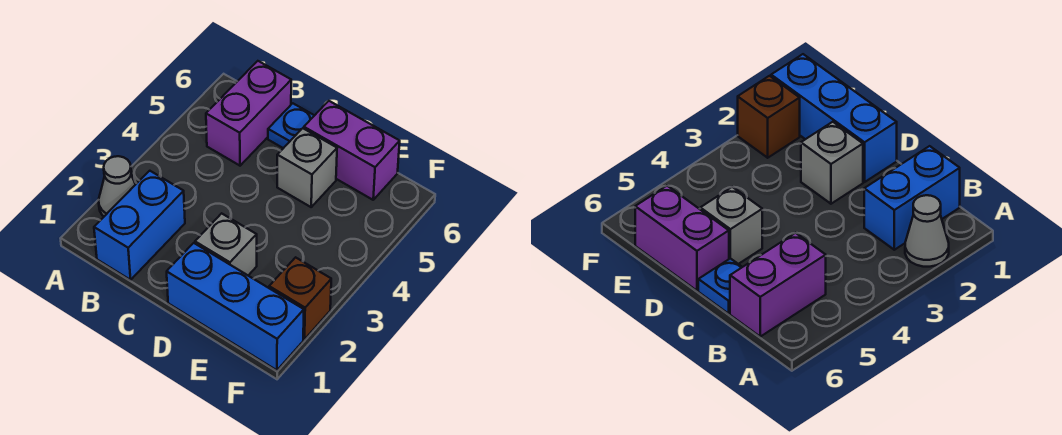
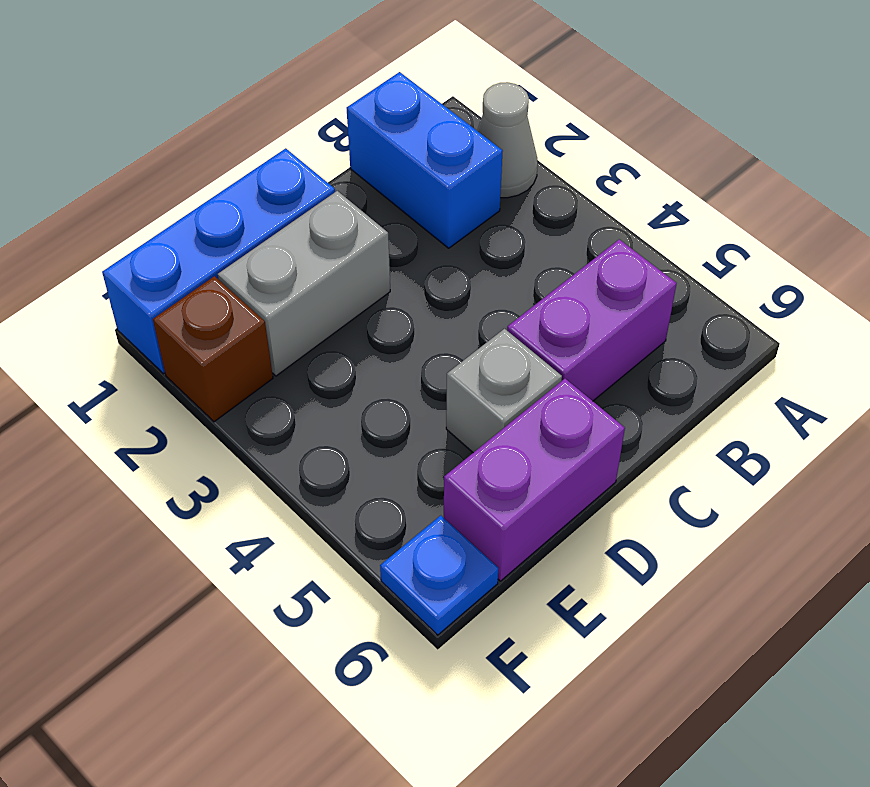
purple brick B5:B6 level 1 -> purple brick B5:C5 level 1
blue plate C6 level 1 -> blue plate F6 level 1
grey brick D2 level 1 -> grey brick D2:E2 level 1

